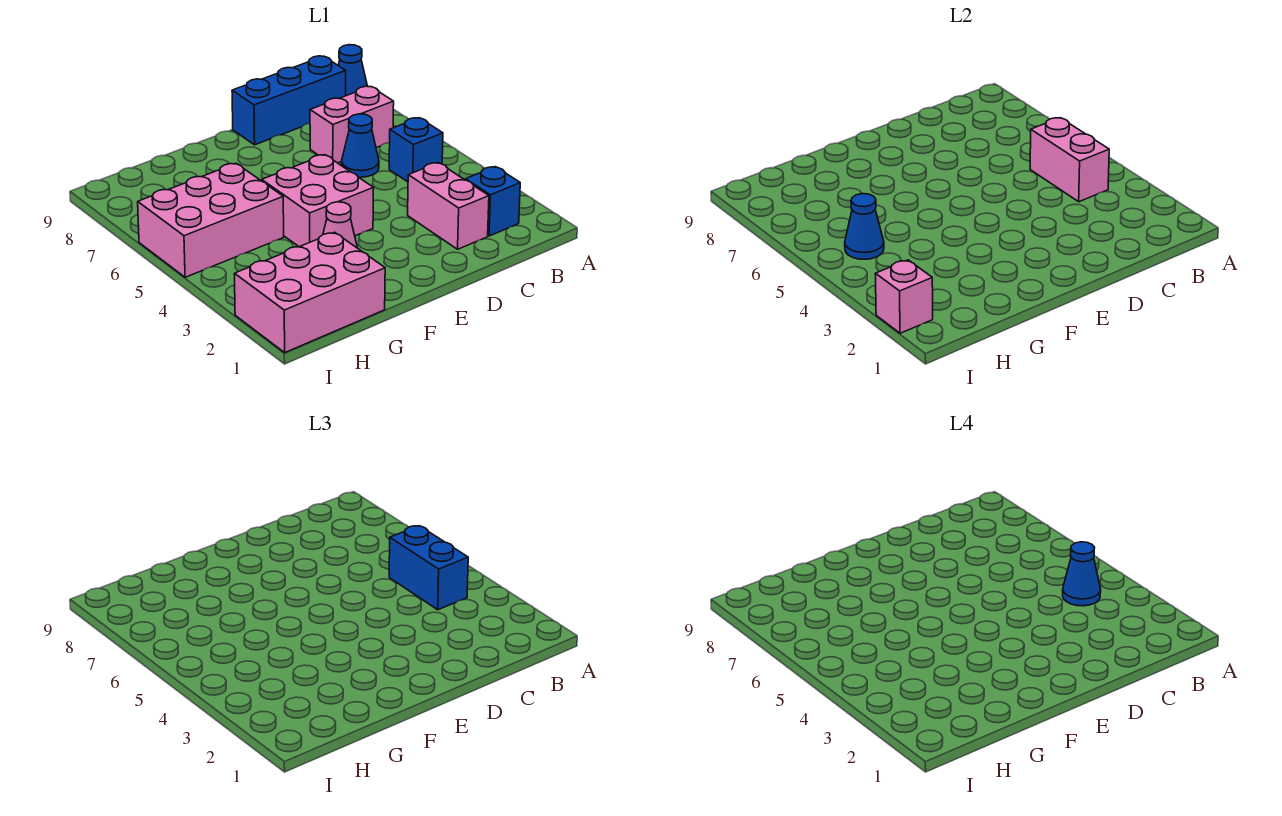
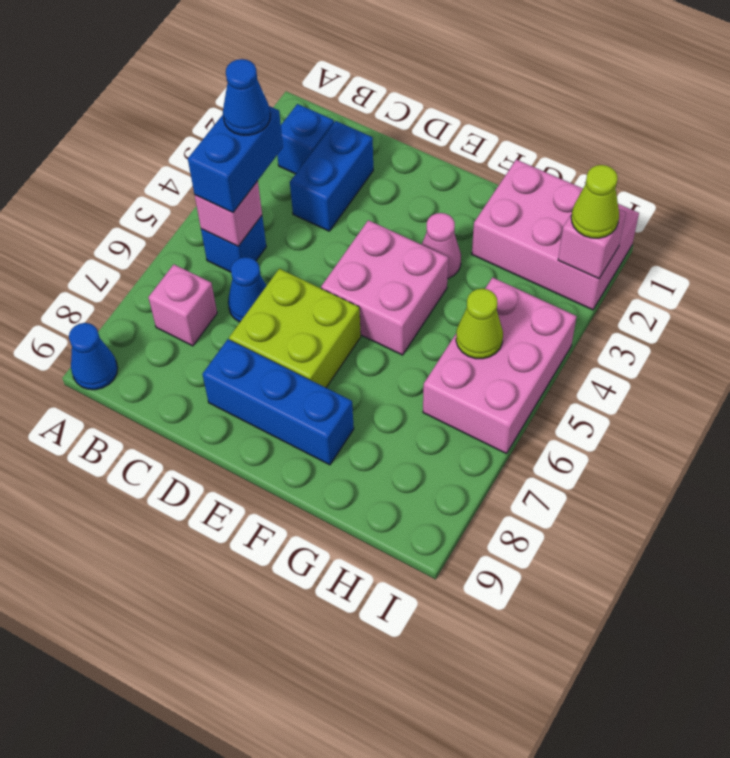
pink brick B4:B5 level 2 -> pink brick B5 level 2
pink brick B7:C7 level 1 -> pink brick B7 level 1
blue brick B9:D9 level 1 -> blue brick D8:F8 level 1
pink brick C2:C3 level 1 -> blue brick C2:C3 level 1
none -> lime brick D6:E7 level 1
pink brick G5:I6 level 1 -> pink brick H4:I6 level 1
blue cone H5 level 2 -> lime cone H5 level 2
none -> lime cone I2 level 3

